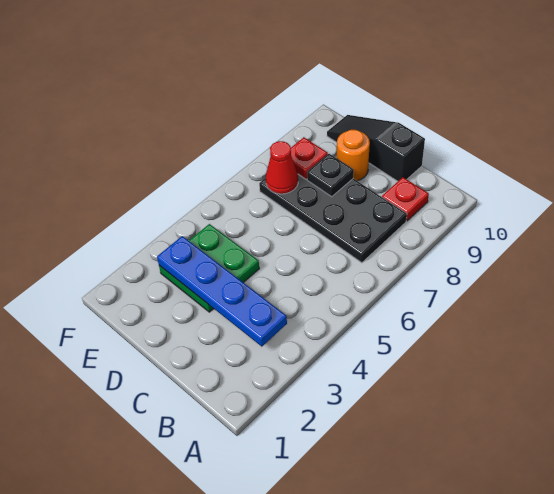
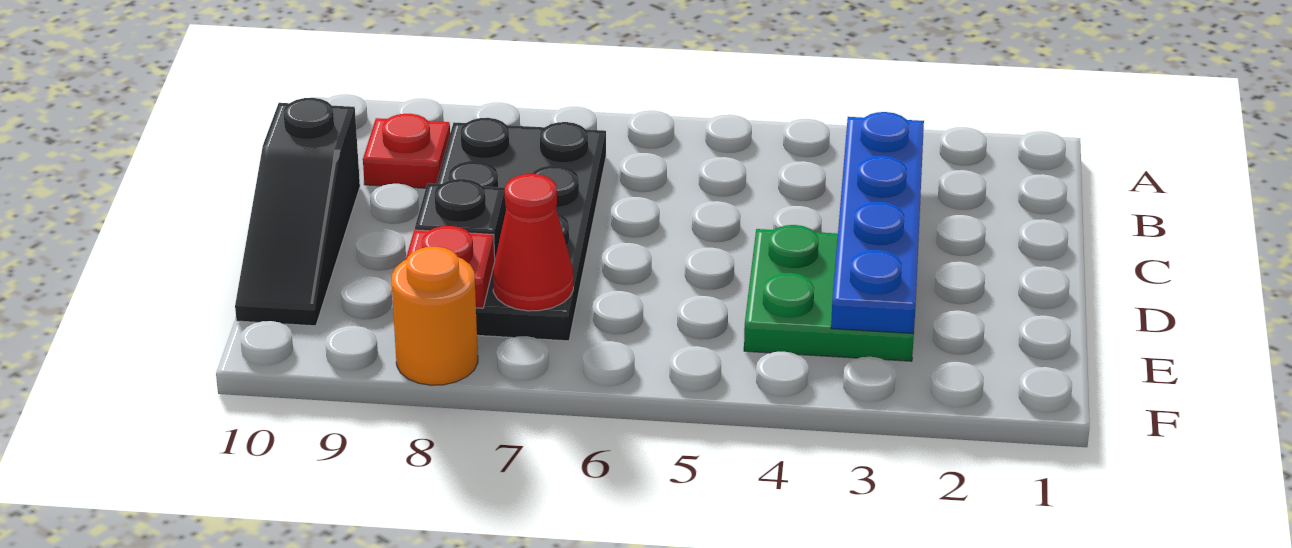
orange round brick D9 level 1 -> orange round brick F8 level 1

